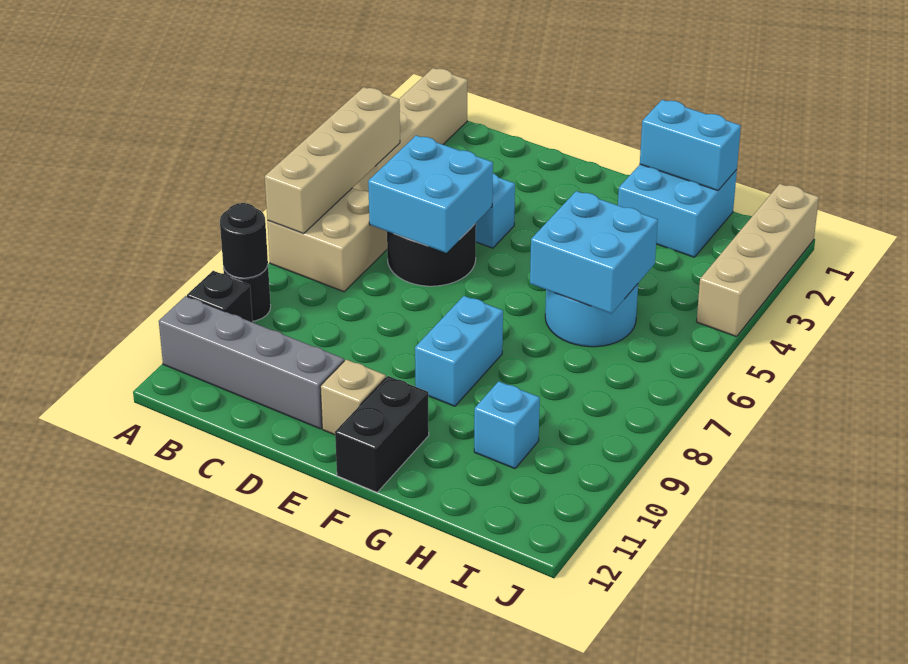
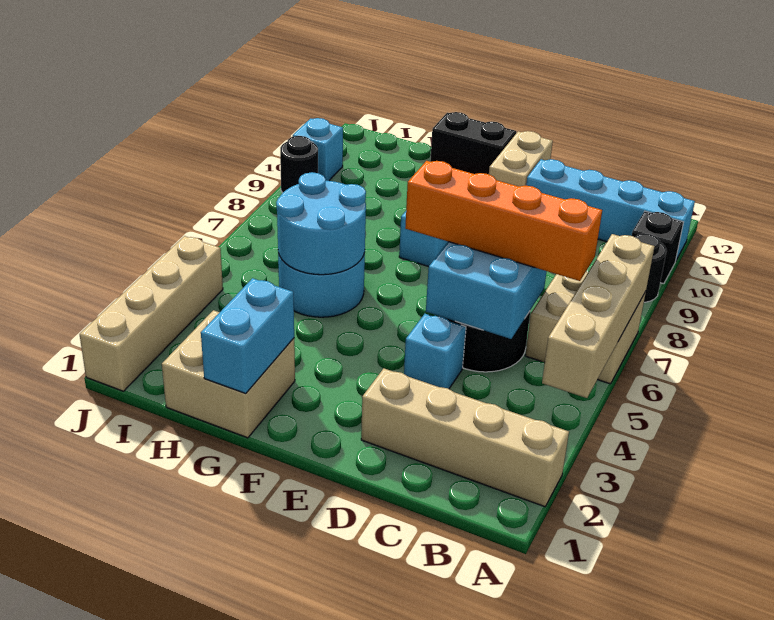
tan brick A1:A4 level 1 -> tan brick A2:D2 level 1
black round brick A9 level 2 -> black round brick J9 level 1
grey brick A11:D11 level 1 -> cyan brick A11:D11 level 1
none -> orange brick B6:E6 level 3
tan brick E11 level 1 -> tan brick E11:E12 level 1
black brick F11:F12 level 1 -> black brick F12:G12 level 1
cyan brick G1:H2 level 1 -> tan brick G1:H2 level 1
cyan brick G1:H1 level 2 -> cyan brick G1:G2 level 2
cyan brick G5:H6 level 2 -> cyan round brick G5:H6 level 2
cyan brick H10 level 1 -> cyan brick J10 level 1

